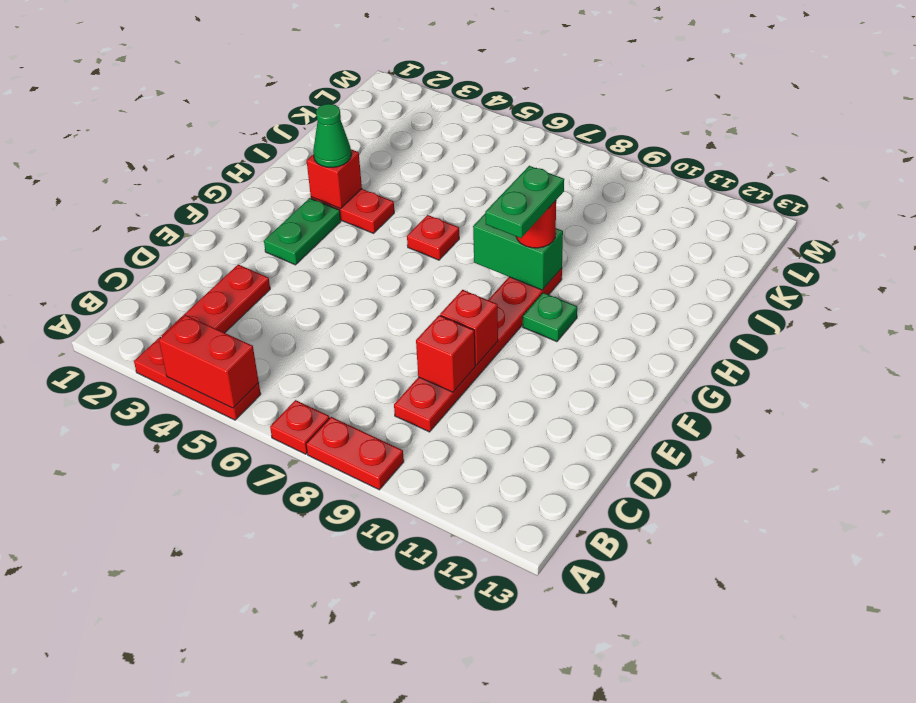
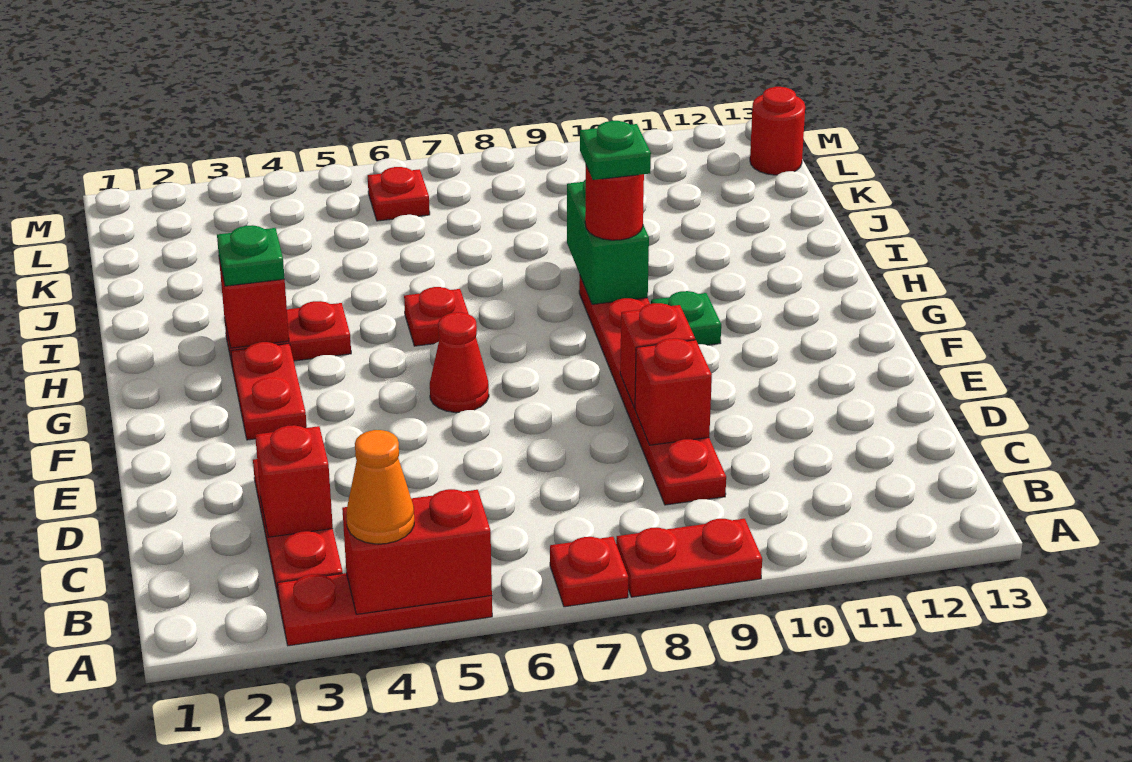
none -> orange cone A4 level 3
none -> red brick C3 level 2
green plate F3:G3 level 1 -> red plate F3:G3 level 1
none -> red cone F6 level 1
green plate G9:H9 level 4 -> green plate H9 level 4
green cone H3 level 3 -> green plate H3 level 3
green brick H8:H9 level 2 -> green brick H9:I9 level 2
none -> red plate L6 level 1
none -> red round brick L13 level 1

